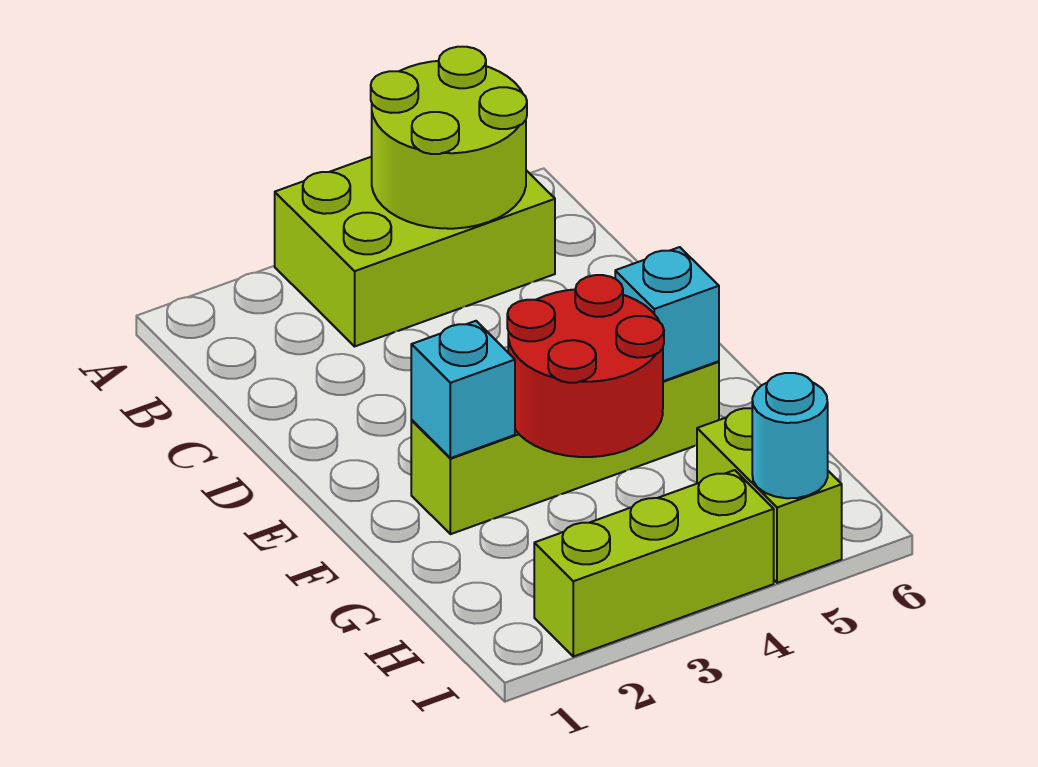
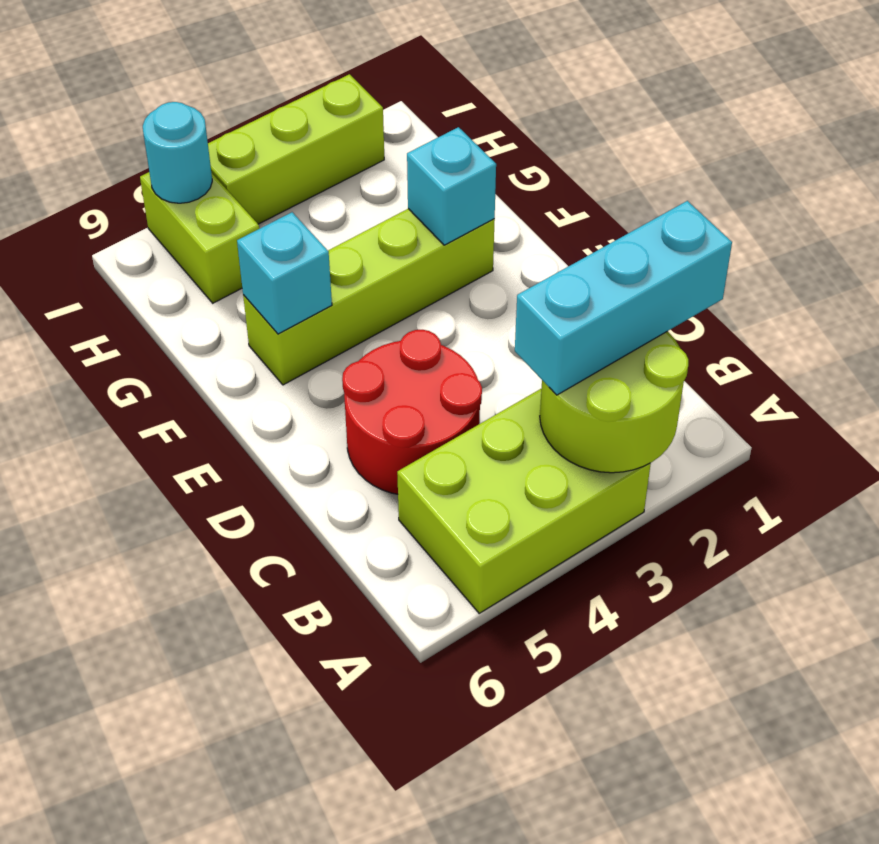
lime round brick A4:B5 level 2 -> lime round brick A2:B3 level 2
none -> cyan brick B1:B3 level 3
red round brick F3:G4 level 2 -> red round brick C4:D5 level 1

